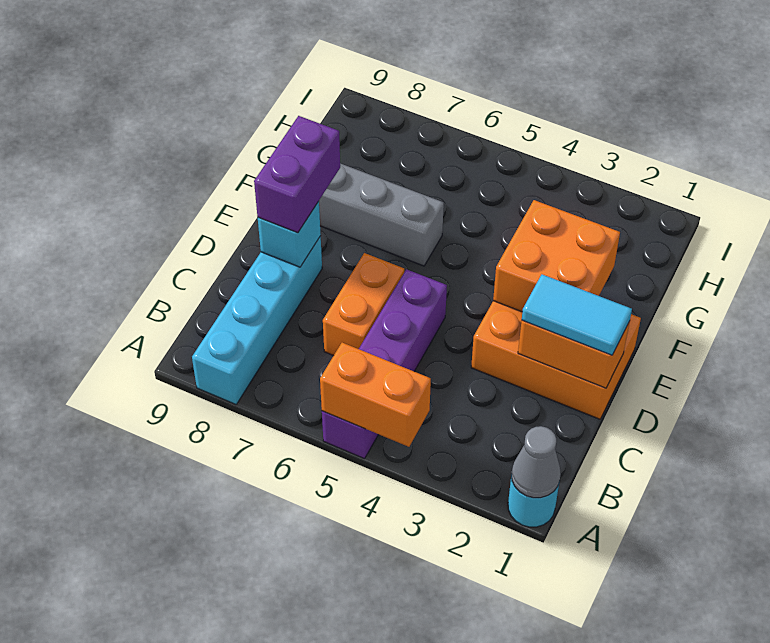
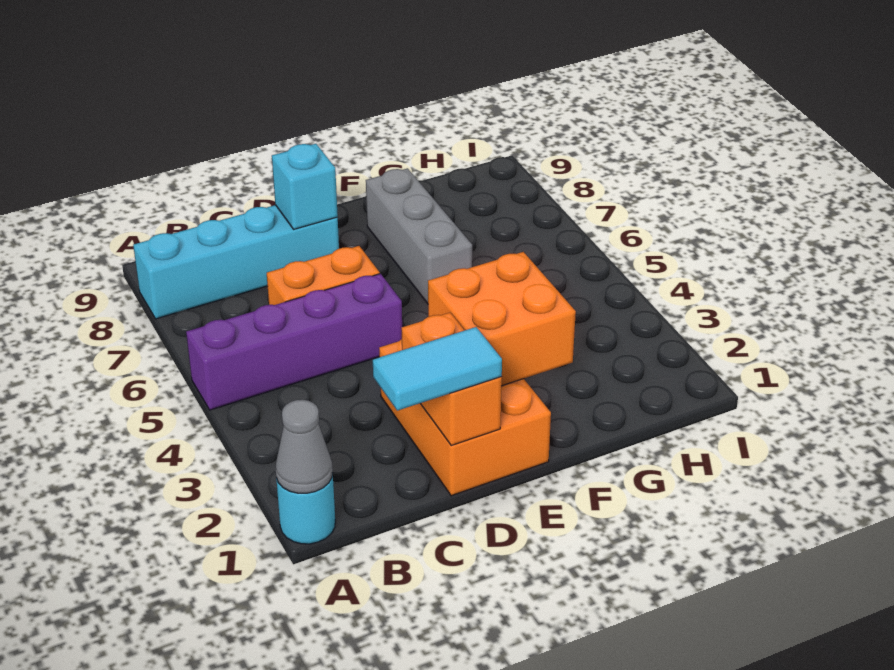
orange brick A4:A5 level 2 -> none
cyan tile D1:D2 level 3 -> cyan tile C1:D1 level 3
purple brick D8:E8 level 3 -> none

